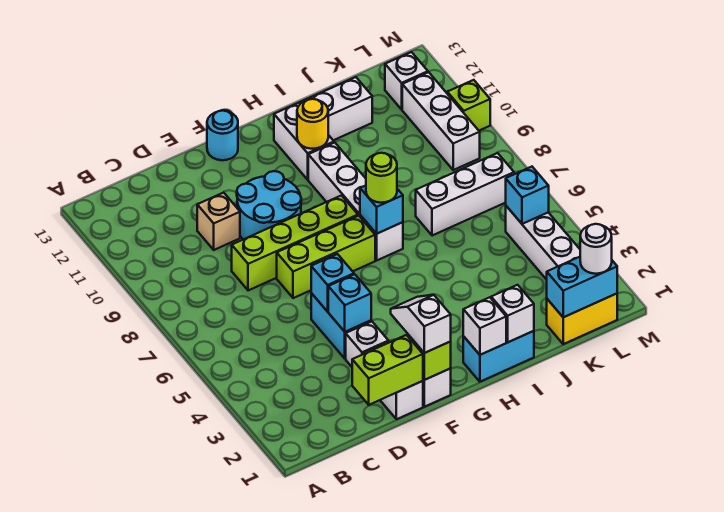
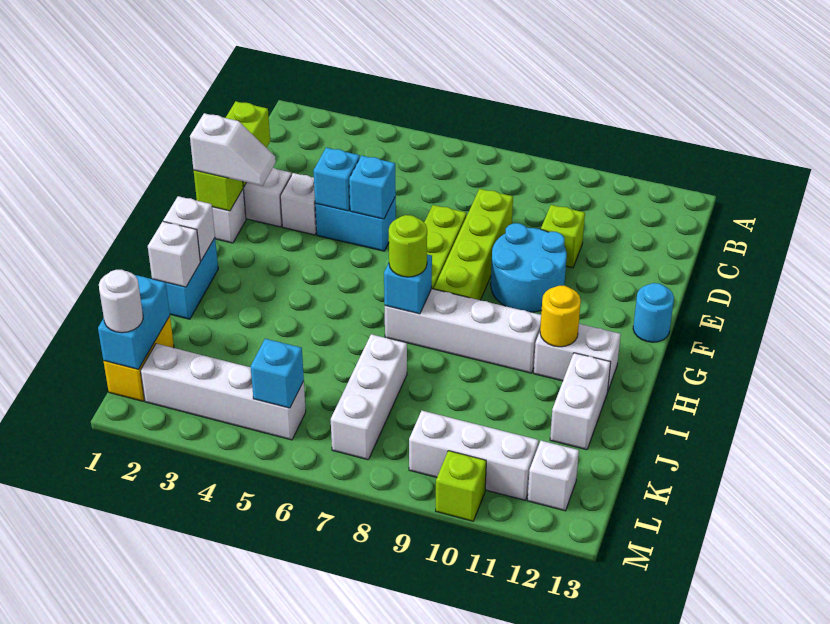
tan brick D10 level 1 -> lime brick D10 level 1

